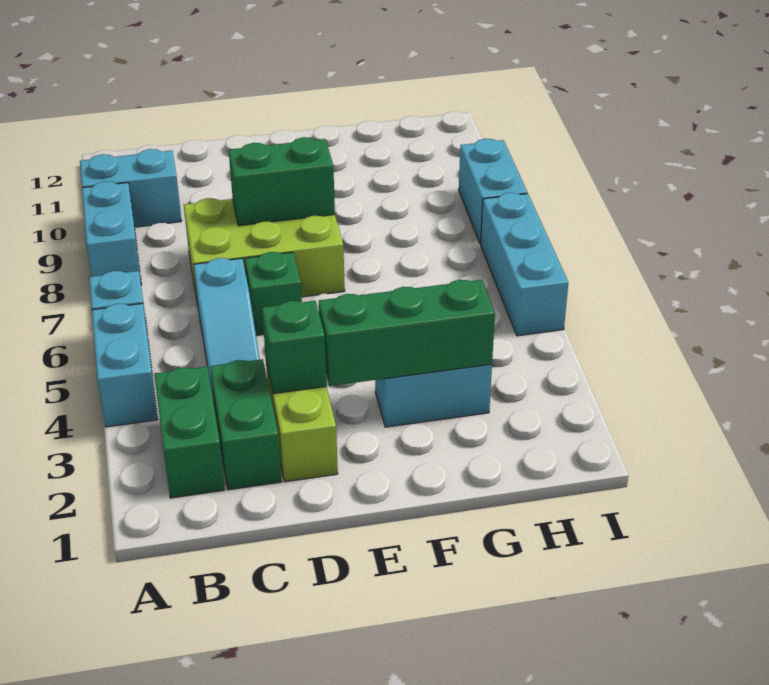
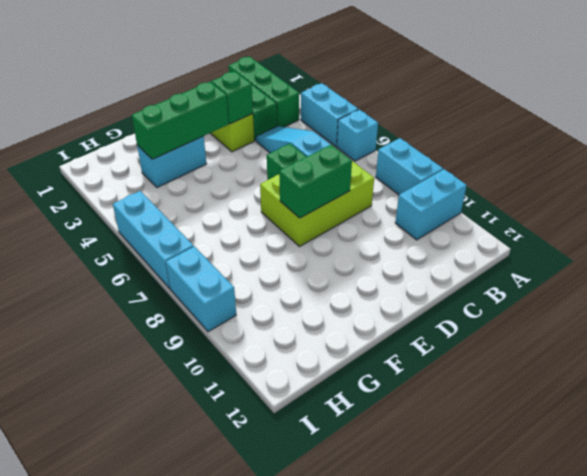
green brick B2:B3 level 1 -> green brick B1:B3 level 1

